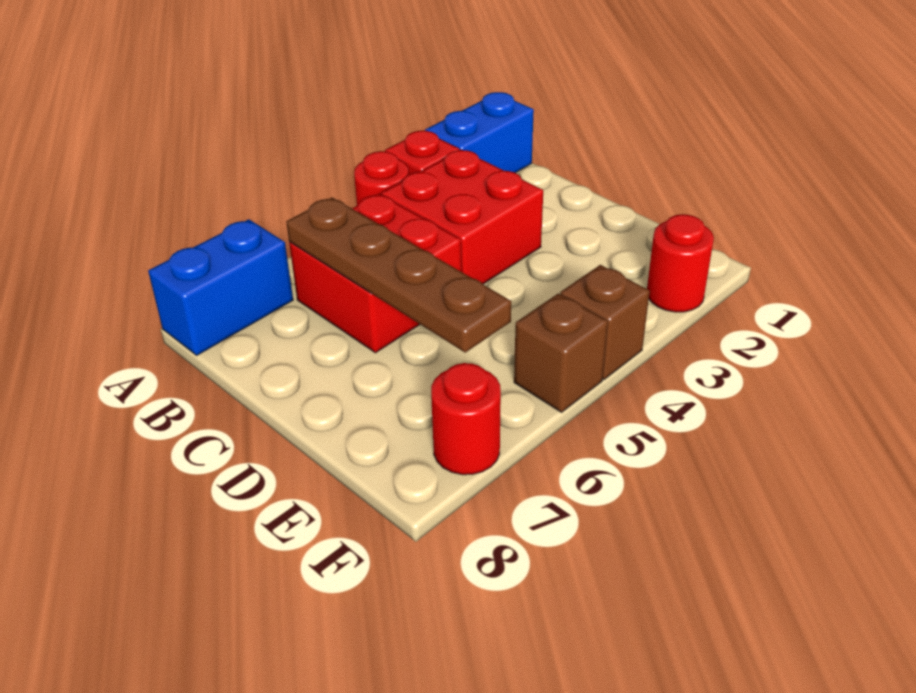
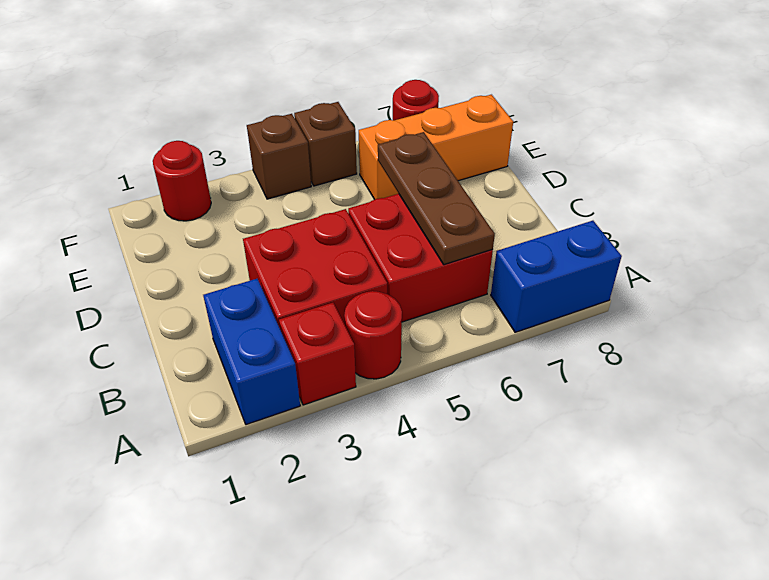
blue brick A1:A2 level 1 -> blue brick A2:B2 level 1
brown plate B6:E6 level 2 -> brown plate B6:D6 level 2
none -> orange brick E6:E8 level 1

